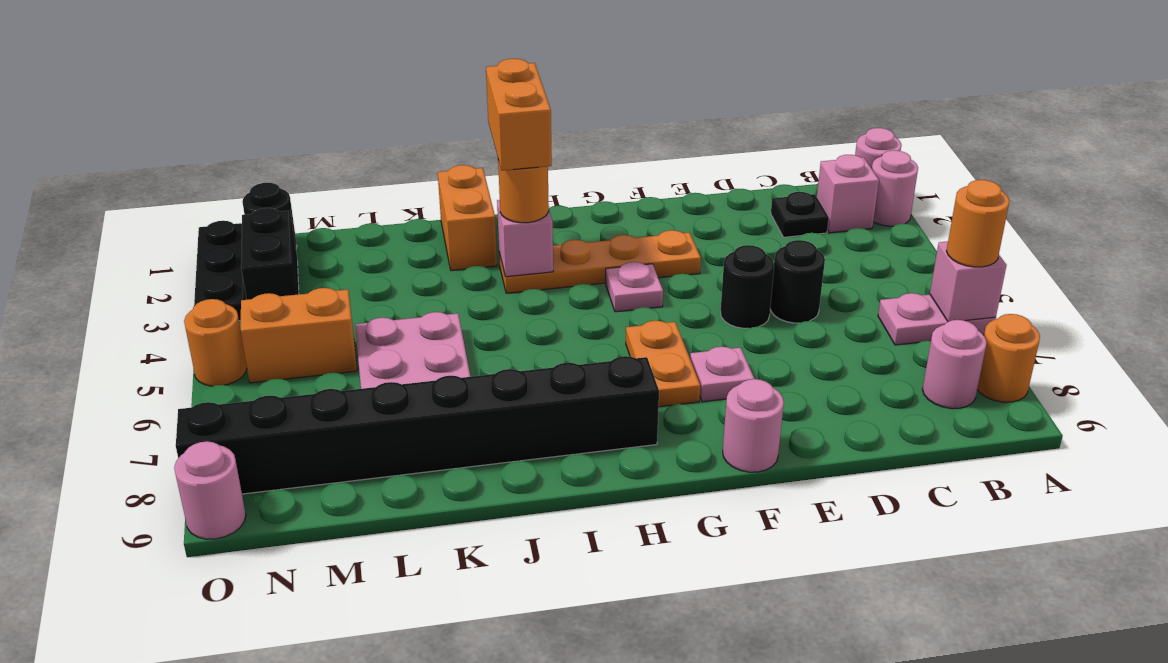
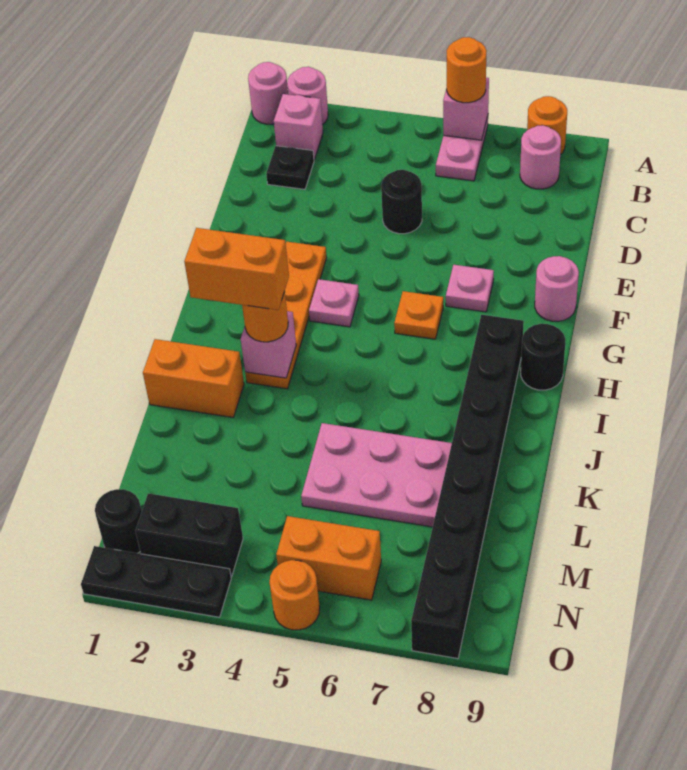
black round brick E5 level 1 -> black round brick H9 level 1
orange plate G6:G7 level 1 -> orange plate G6 level 1
orange brick M5:N5 level 1 -> orange brick N5:N6 level 1
pink round brick O9 level 1 -> none

